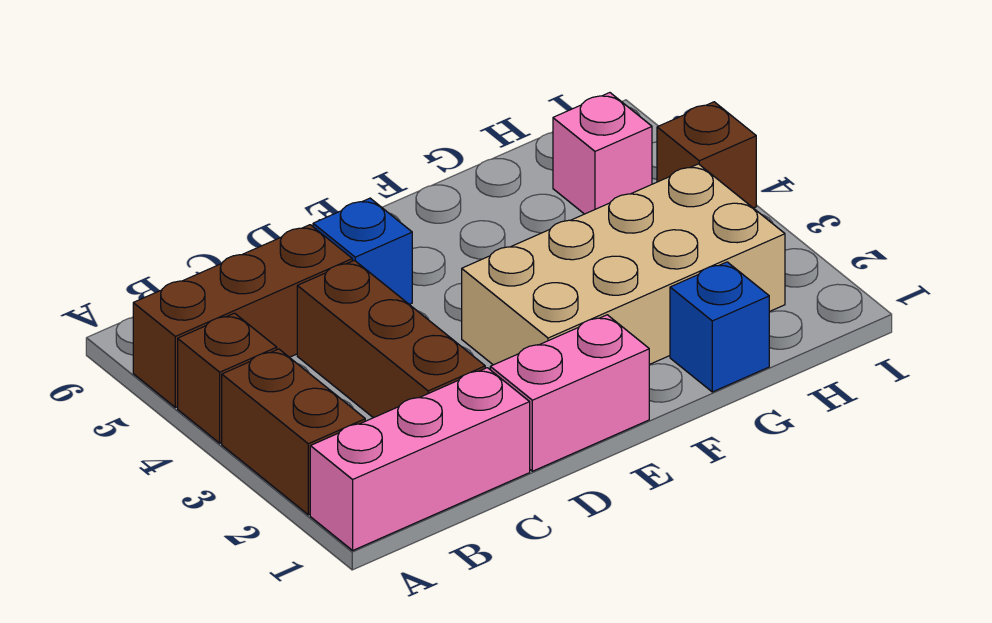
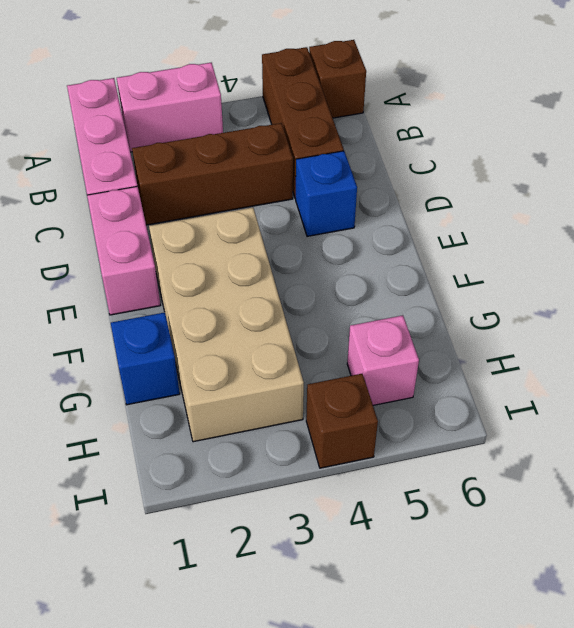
brown brick A2:A3 level 1 -> pink brick A2:A3 level 1
brown brick A4 level 1 -> brown brick A6 level 1

